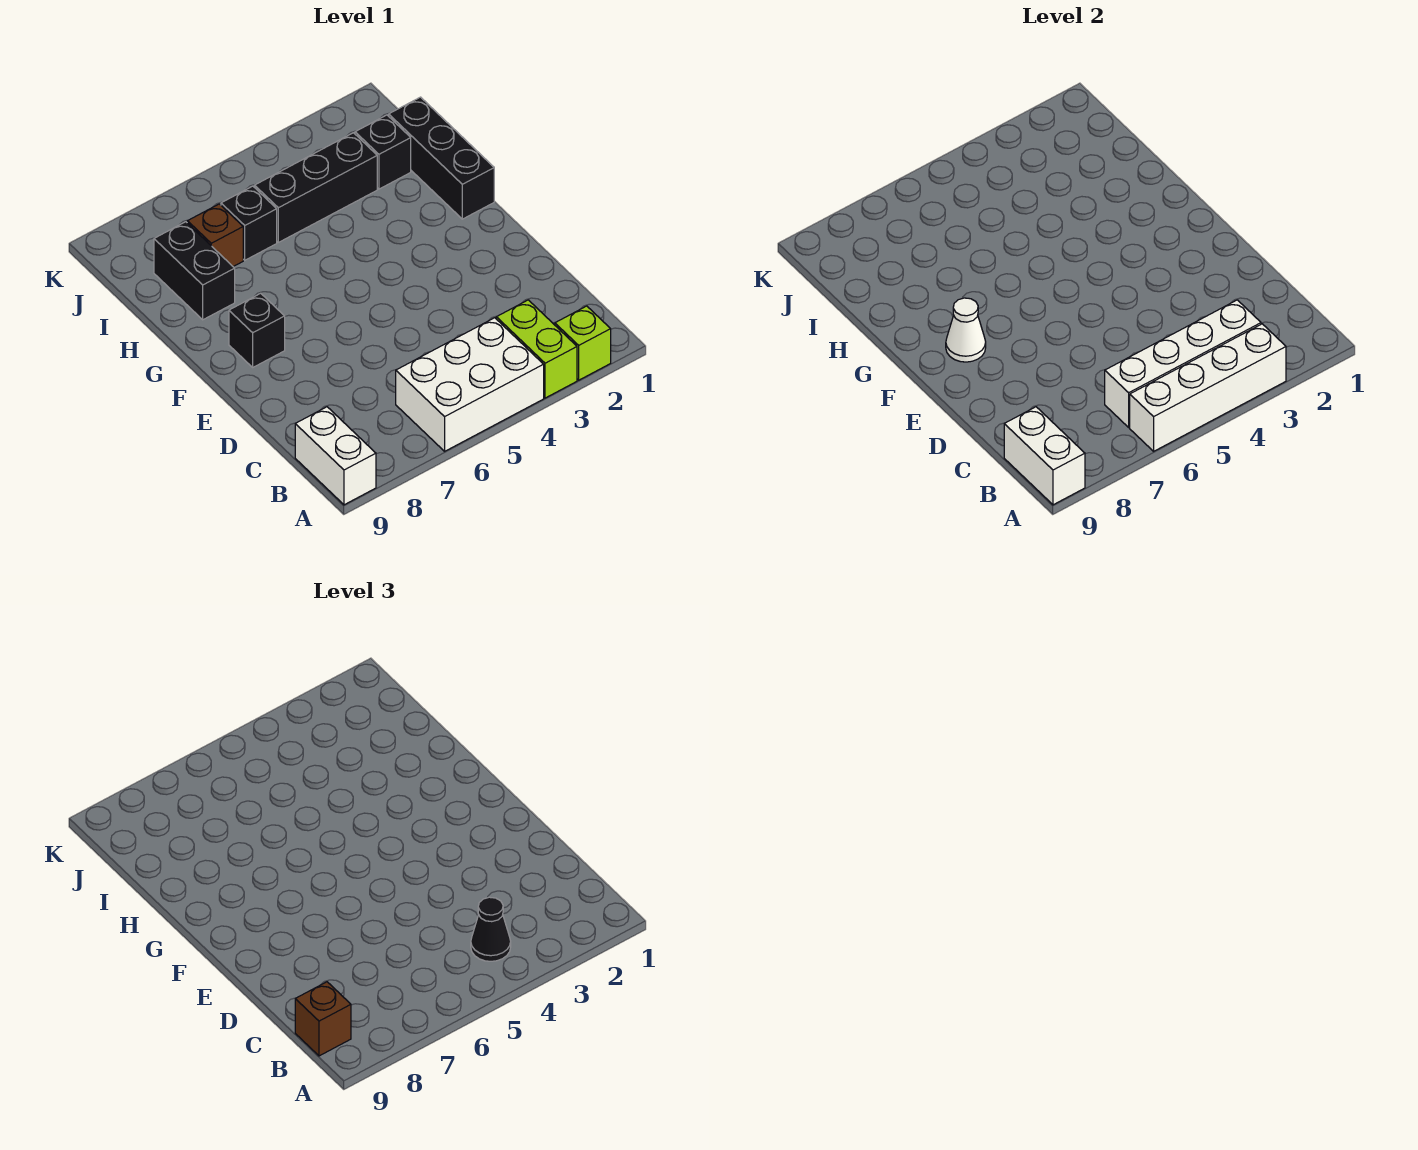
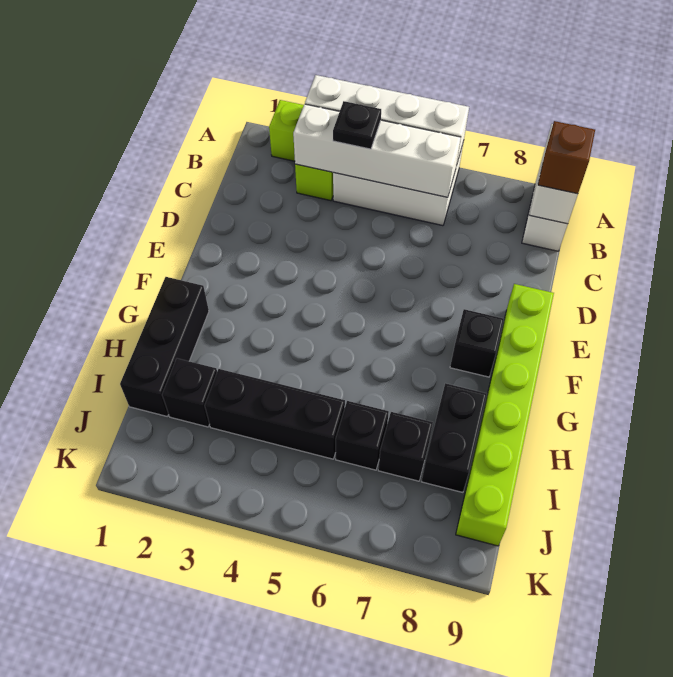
black cone B4 level 3 -> black plate B4 level 3
none -> lime brick E9:J9 level 1
white cone F8 level 2 -> none
brown brick I7 level 1 -> black brick I7 level 1

